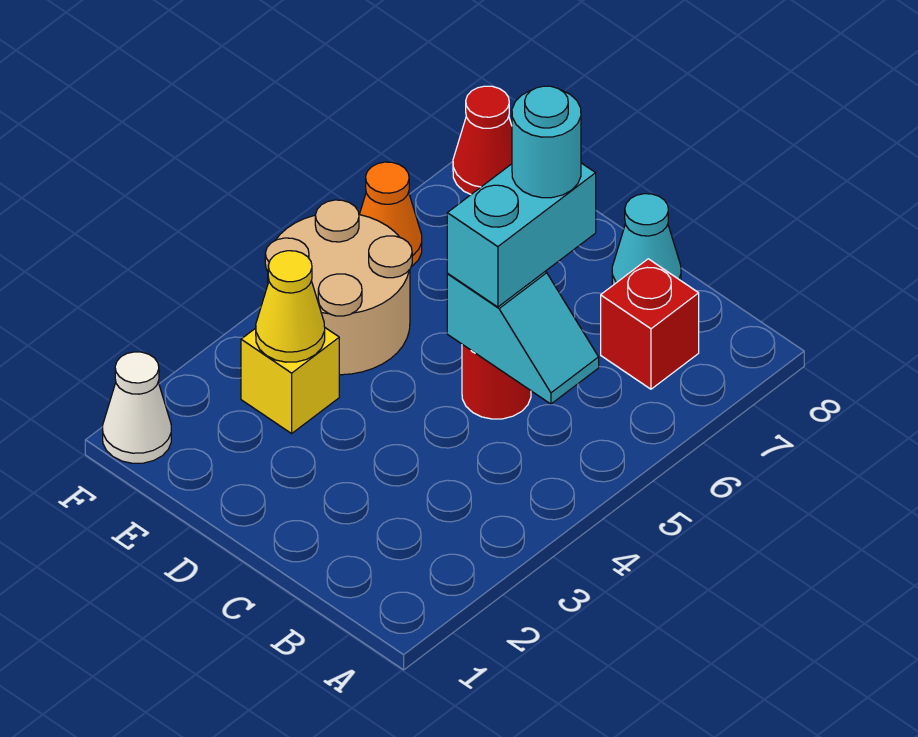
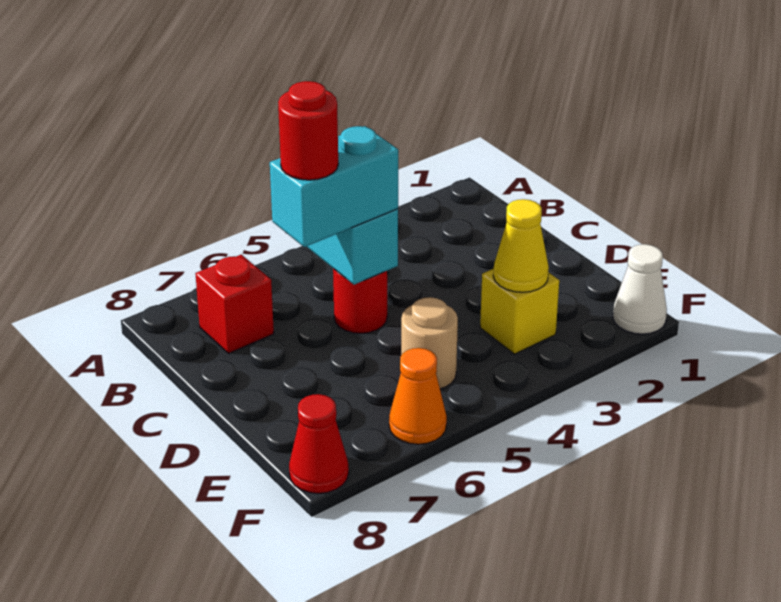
cyan round brick C6 level 4 -> red round brick C6 level 4
cyan cone C8 level 1 -> none
tan round brick E4:F5 level 1 -> tan round brick E5 level 1

